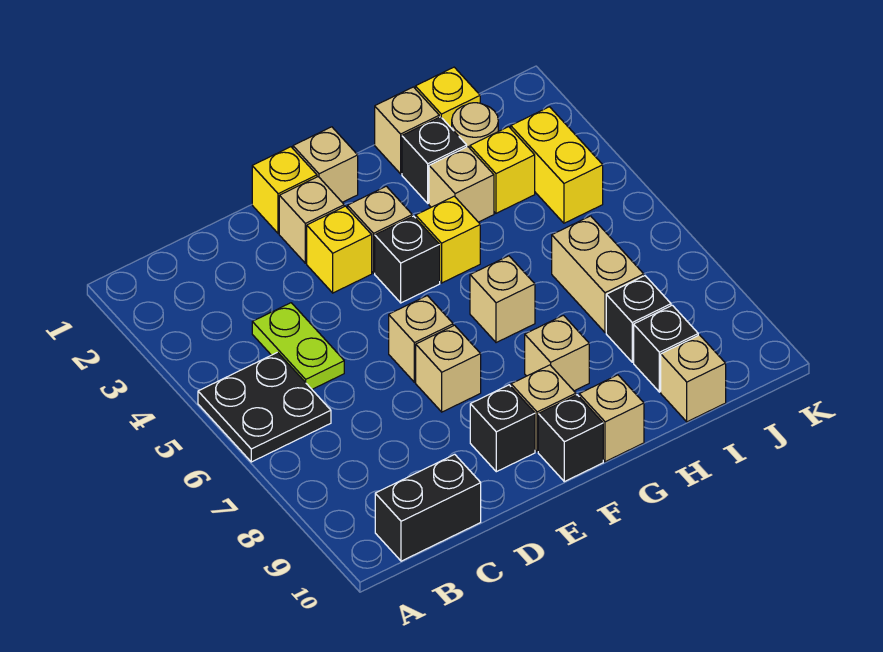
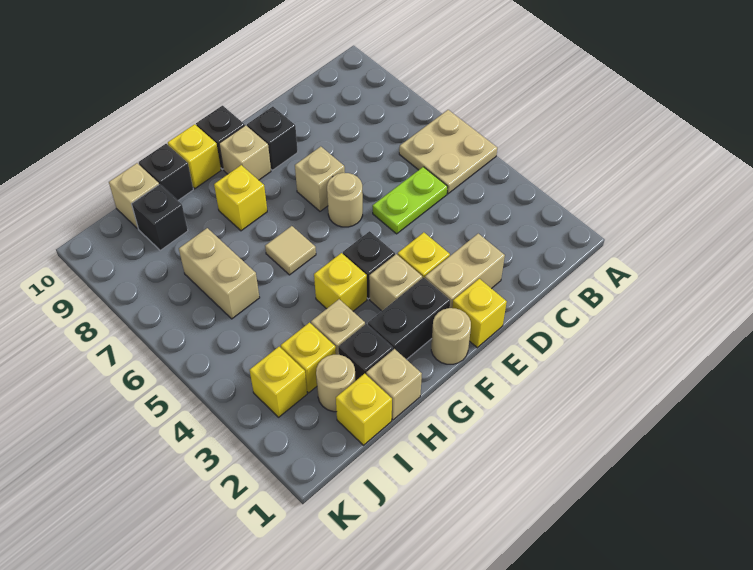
black plate A5:B6 level 1 -> tan plate A5:B6 level 1
black brick B10:C10 level 1 -> black brick F2:G2 level 1
lime plate C4:C5 level 1 -> lime plate C5:D5 level 1
tan brick E2 level 1 -> tan brick D2:E2 level 1
tan brick E6 level 1 -> tan round brick E6 level 1
tan brick F1 level 1 -> tan round brick F1 level 1
tan brick G6 level 1 -> tan tile G6 level 1
tan brick G8 level 1 -> yellow brick G8 level 1
tan brick G10 level 1 -> yellow brick G10 level 1
black brick I8 level 1 -> black brick H10 level 1
yellow brick J3:J4 level 1 -> yellow brick J3 level 1

